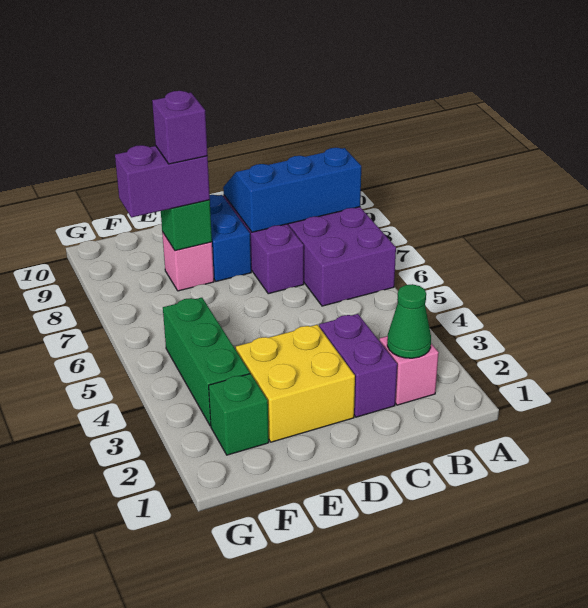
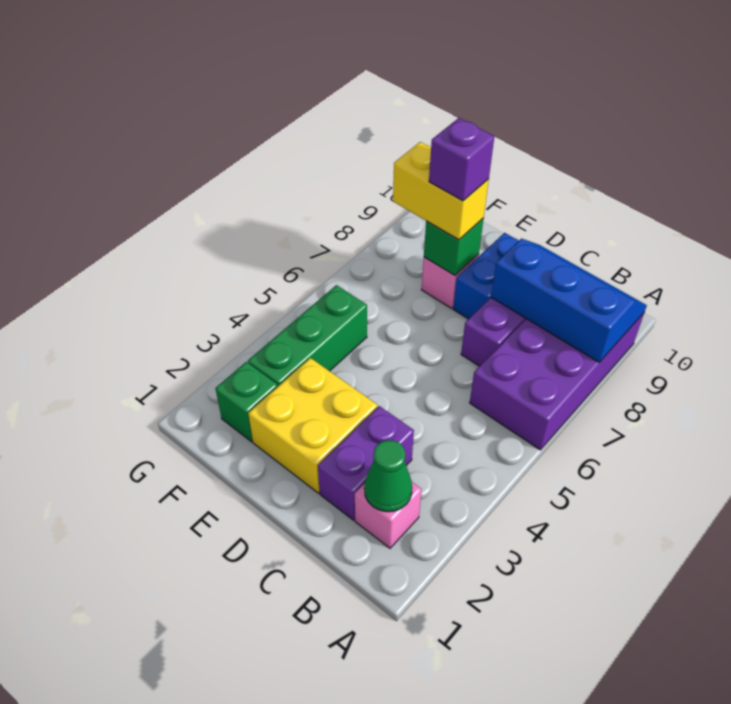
purple brick E8:F8 level 3 -> yellow brick E8:F8 level 3

